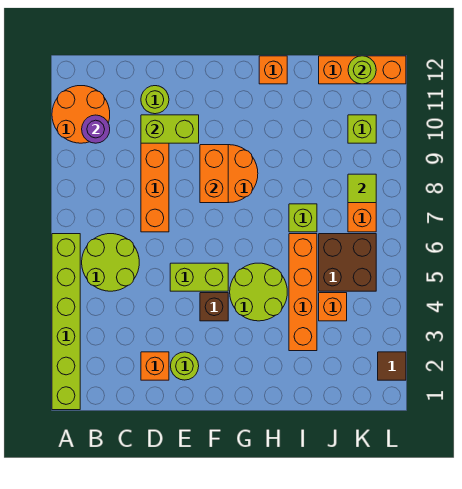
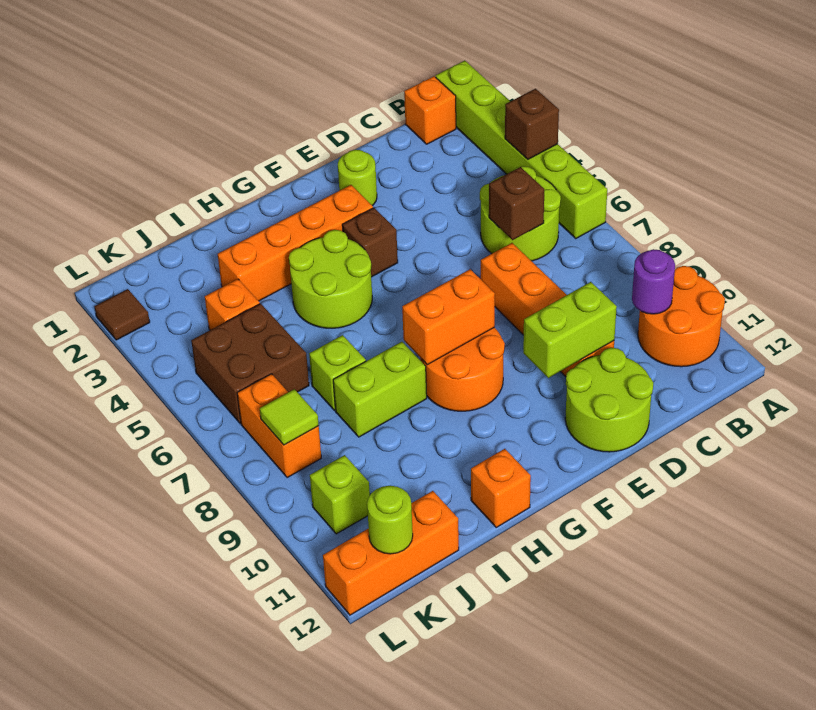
none -> brown brick A4 level 2
none -> brown brick C6 level 2
orange brick D2 level 1 -> orange brick B1 level 1
lime round brick D11 level 1 -> lime round brick D11:E12 level 1
lime brick E5:F5 level 1 -> lime brick H8:I8 level 1
orange brick F8:F9 level 2 -> orange brick F8:G8 level 2
orange brick I3:I6 level 1 -> orange brick F3:I3 level 1

